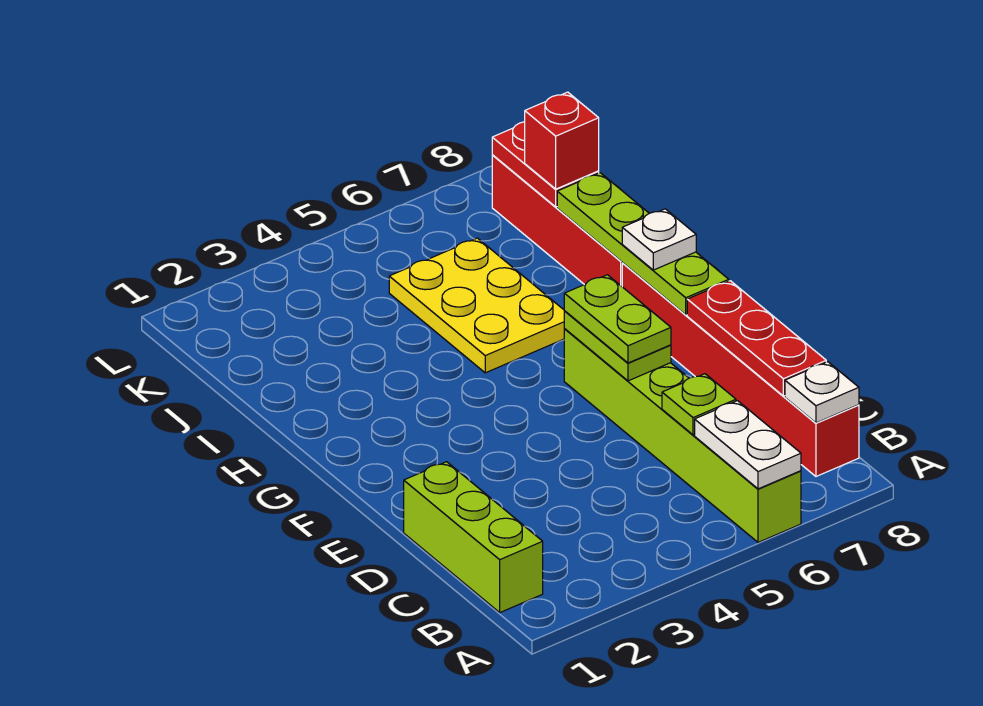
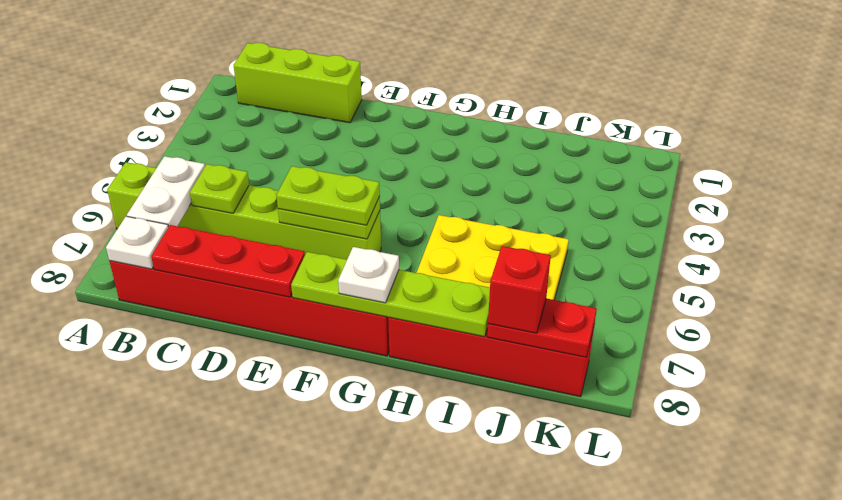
white plate A6:B6 level 2 -> white plate B6:B7 level 2

